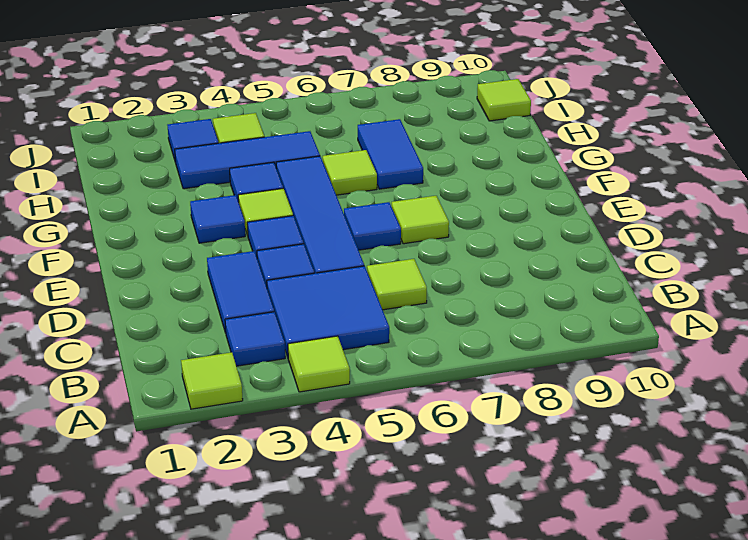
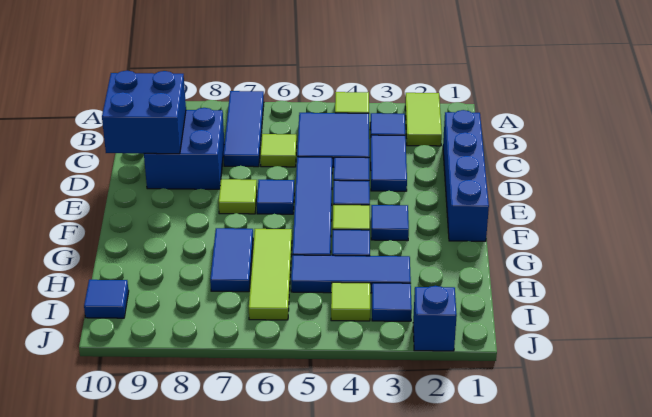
lime tile A2 level 1 -> lime tile A2:B2 level 1
none -> blue tile A7:C7 level 1
none -> blue brick C1:F1 level 1
none -> blue brick C8:D9 level 1
none -> blue brick C9:D10 level 2
lime tile G6 level 1 -> lime tile G6:I6 level 1
lime tile I10 level 1 -> blue tile I10 level 1
none -> blue brick J2 level 1

